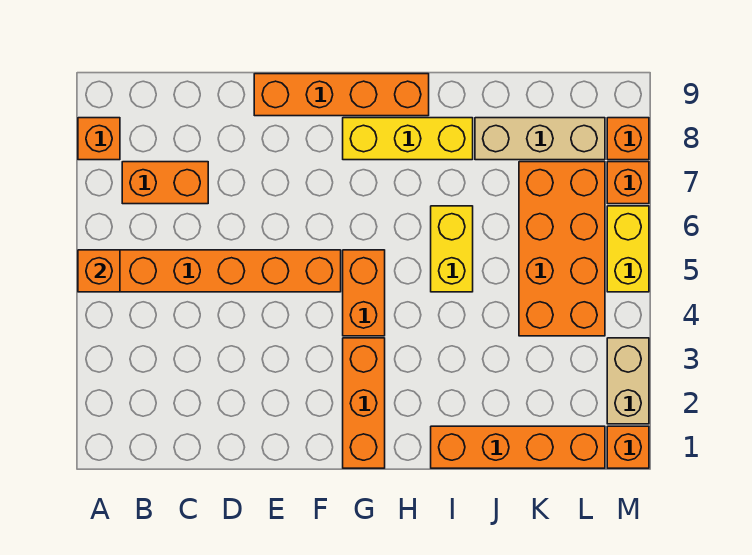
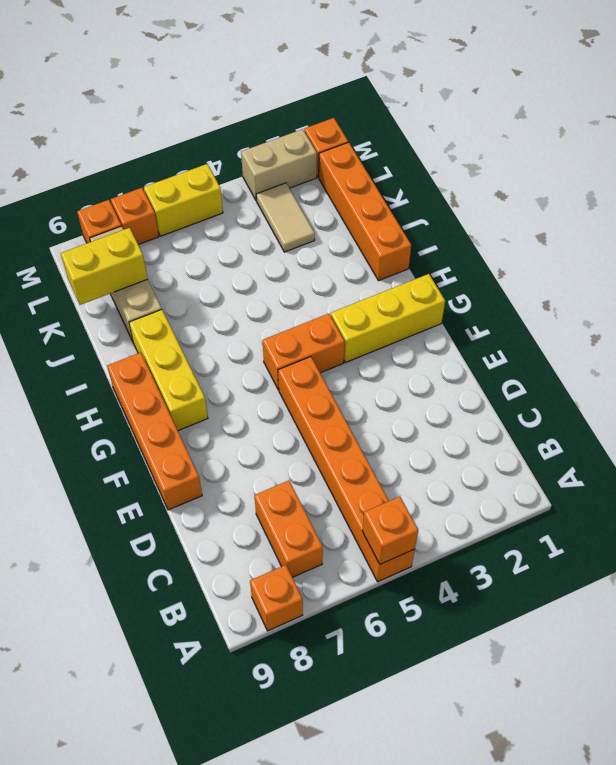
orange brick G1:G3 level 1 -> yellow brick G1:G3 level 1
yellow brick I5:I6 level 1 -> yellow brick K8:K9 level 2
none -> tan tile K3:L3 level 1
orange brick K4:L7 level 1 -> none

